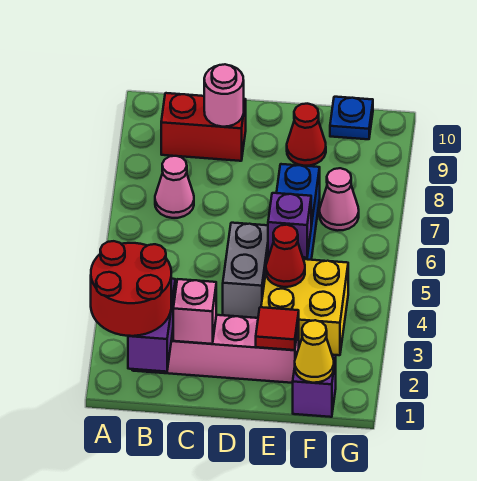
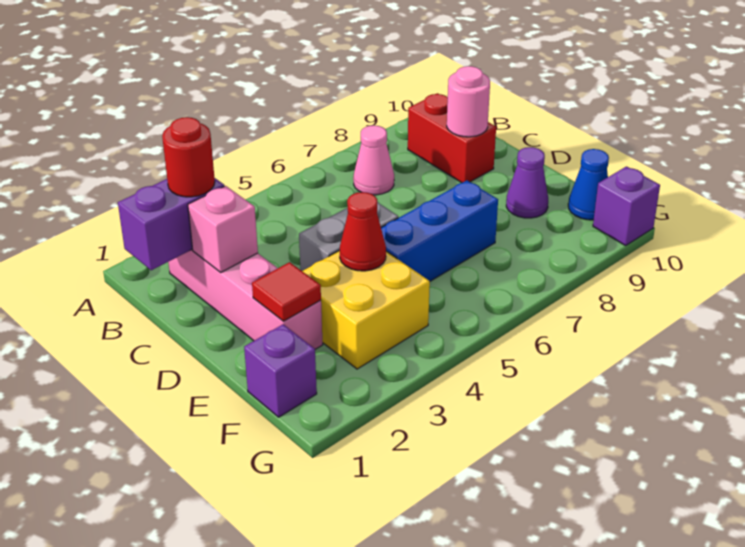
red round brick A1:B2 level 3 -> red round brick B2 level 3
purple brick E5 level 2 -> purple brick G10 level 1
red cone E9 level 1 -> purple cone E9 level 1
yellow cone F1 level 2 -> none
pink cone F7 level 1 -> none
blue plate F10 level 1 -> blue cone F10 level 1

